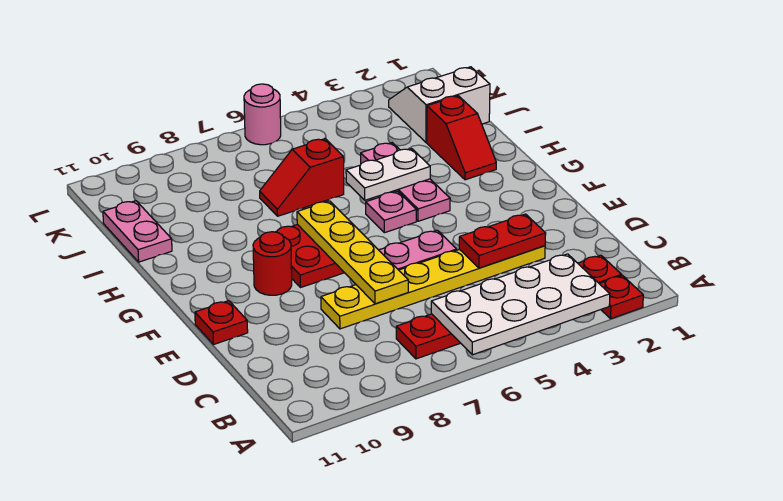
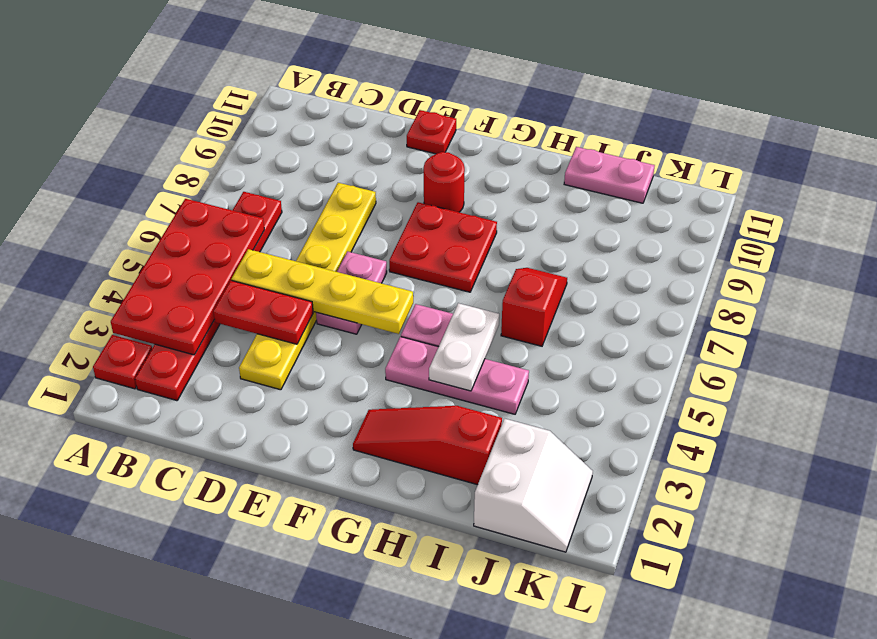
white plate A3:B6 level 2 -> red plate A3:B6 level 2
red plate D3:D4 level 2 -> red plate C4:D4 level 2
yellow plate D7:G7 level 2 -> yellow plate C5:F5 level 2
red slope H2:I2 level 1 top I -> red slope G2:I2 level 1 top I
pink round brick L6 level 1 -> none

